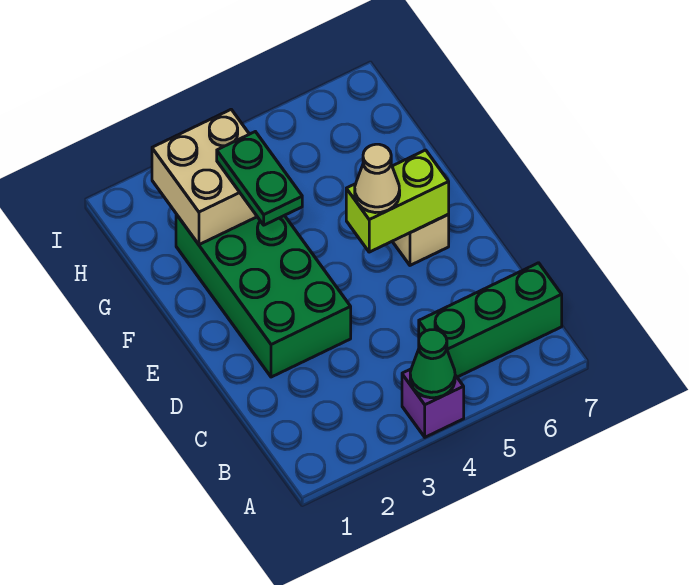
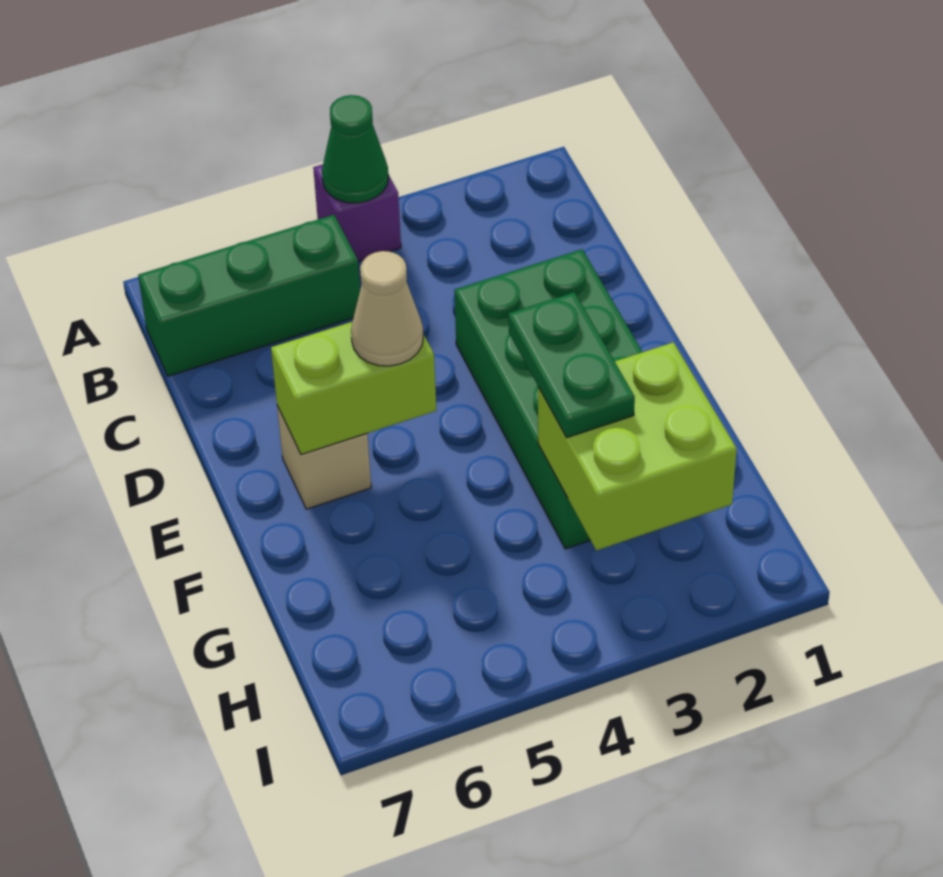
tan brick G2:H3 level 2 -> lime brick G2:H3 level 2

